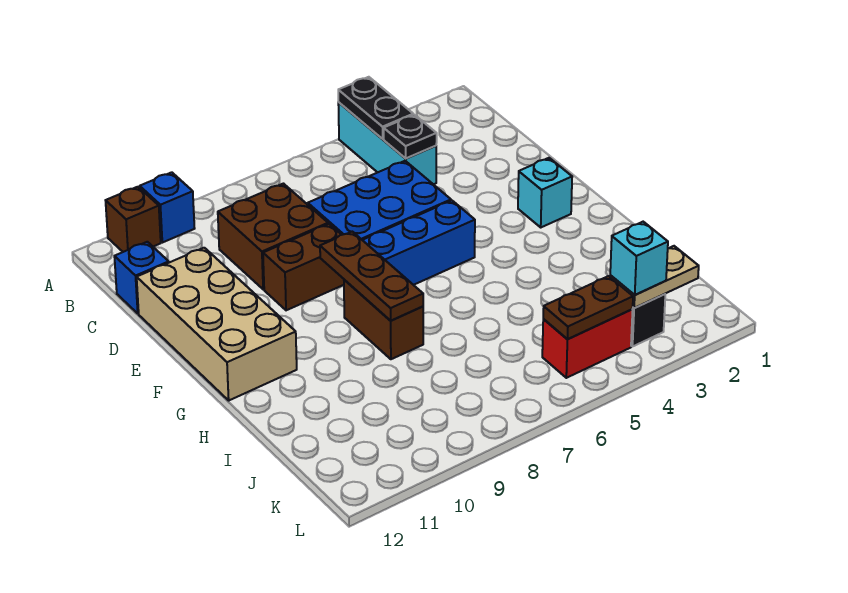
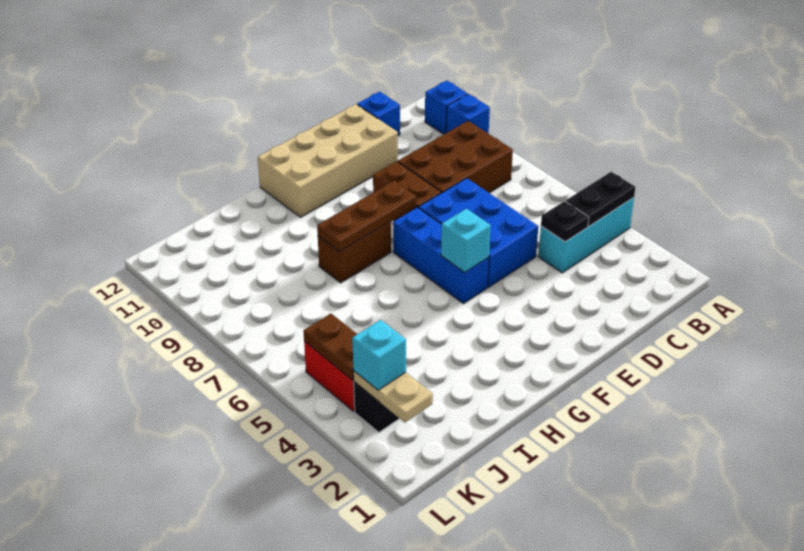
brown brick A11 level 1 -> blue brick A11 level 1
brown brick C8:D9 level 1 -> brown brick B8:D9 level 1
cyan brick F2 level 1 -> cyan brick F5 level 2

